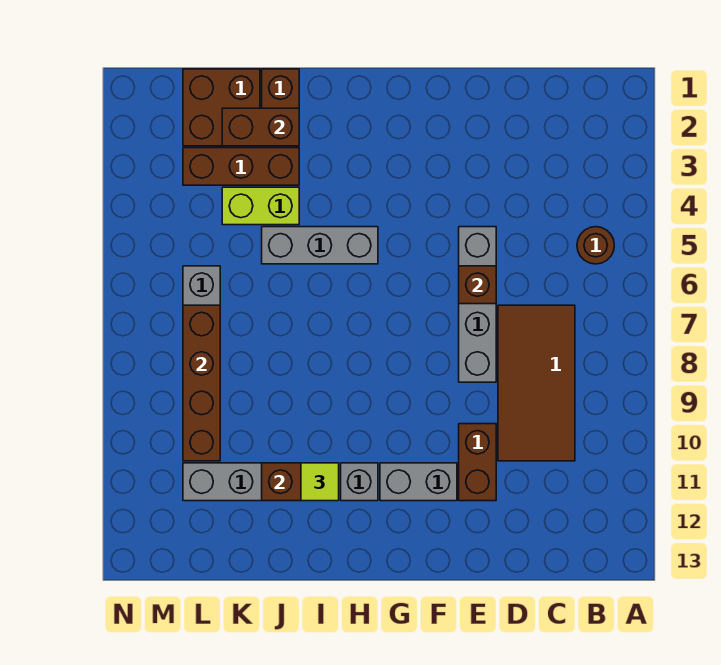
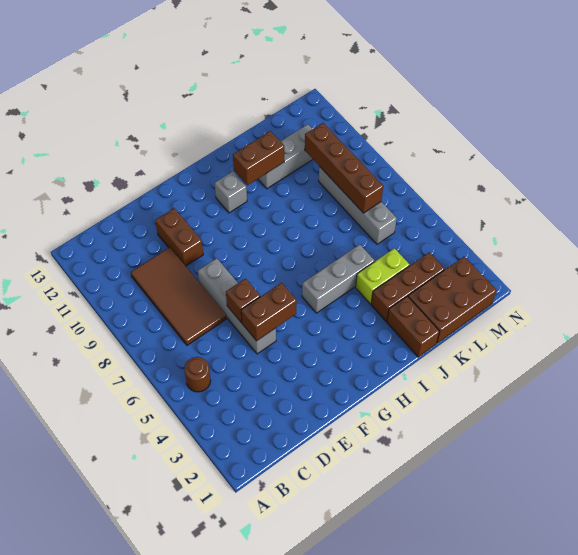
grey brick F11:G11 level 1 -> none
lime tile I11 level 3 -> none
brown brick J2:K2 level 2 -> brown brick E5:F5 level 2
brown brick K1:L2 level 1 -> brown brick K1:M2 level 1

